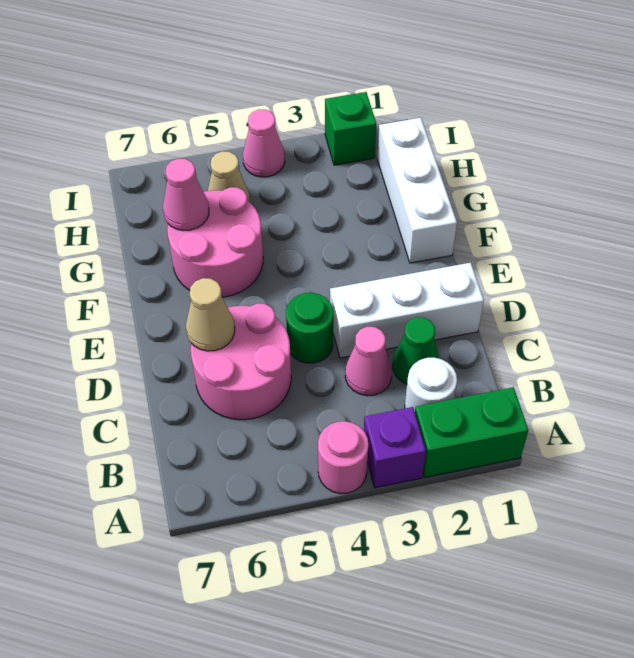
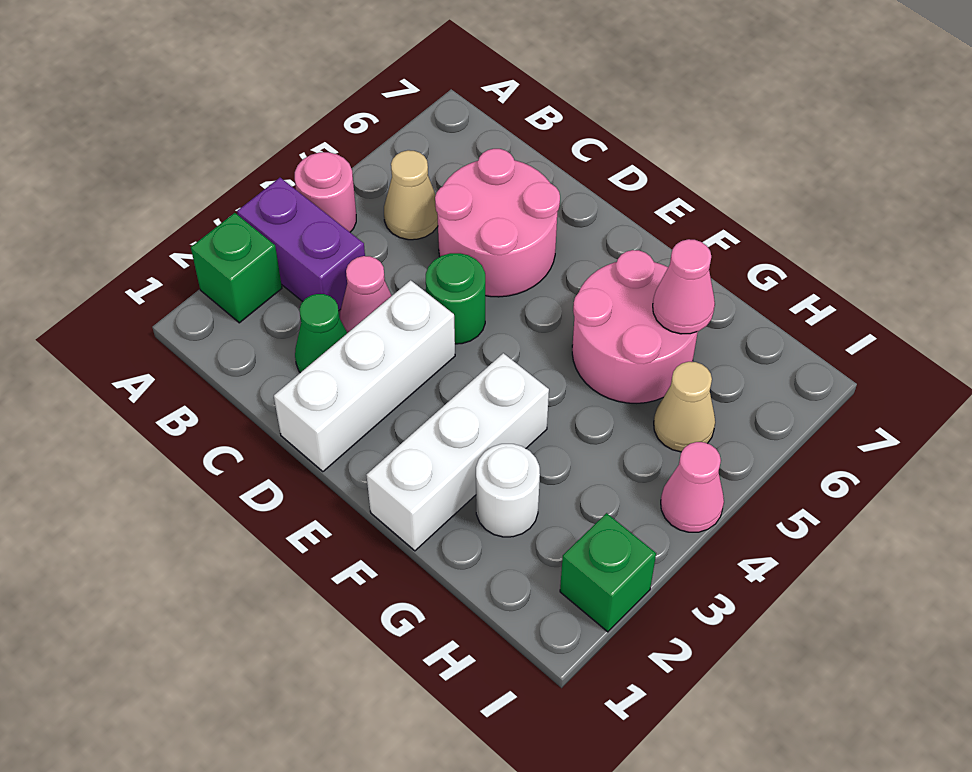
green brick A1:A2 level 1 -> green brick A2 level 1
purple brick A3 level 1 -> purple brick A3:B3 level 1
white round brick B2 level 1 -> white round brick G2 level 1
tan cone D6 level 2 -> tan cone B5 level 1
white brick F1:H1 level 1 -> white brick F1:F3 level 1

